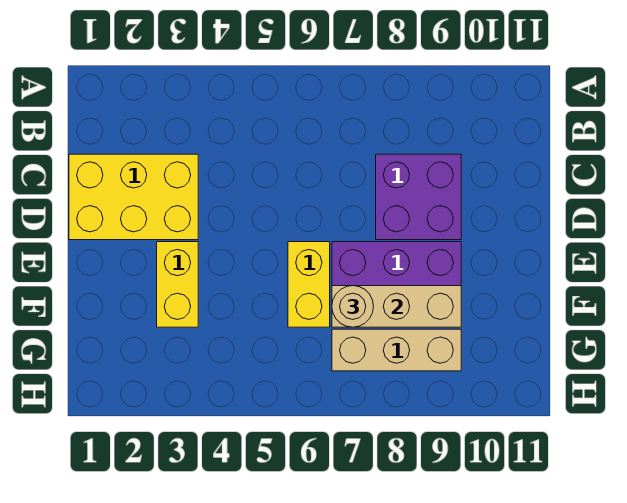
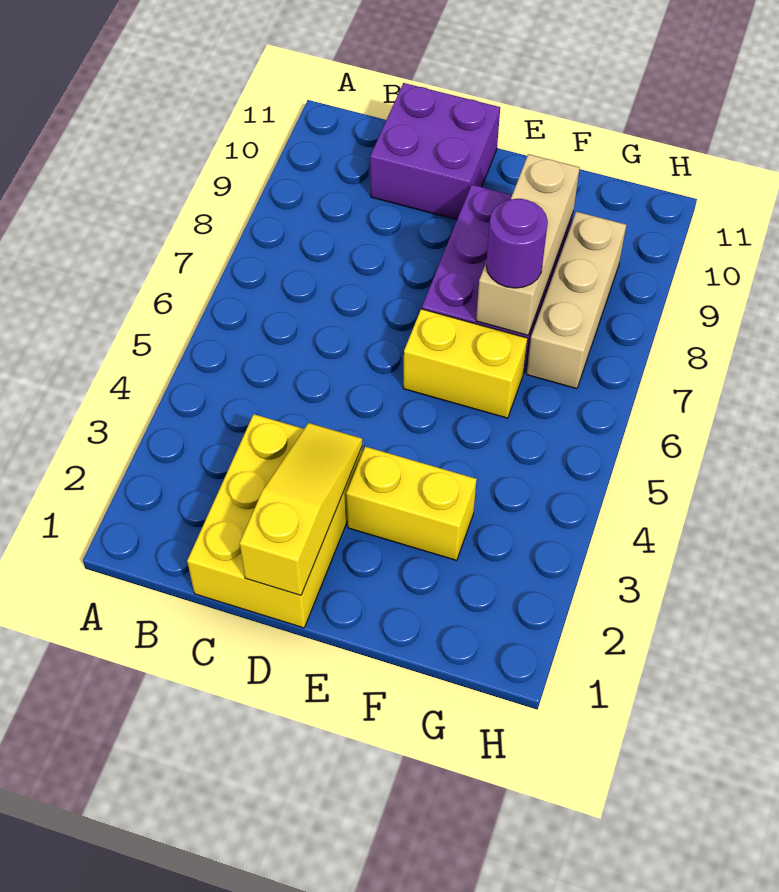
purple brick C8:D9 level 1 -> purple brick C10:D11 level 1
none -> yellow slope D1:D3 level 2 top 1
tan round brick F7 level 3 -> purple round brick F7 level 3

